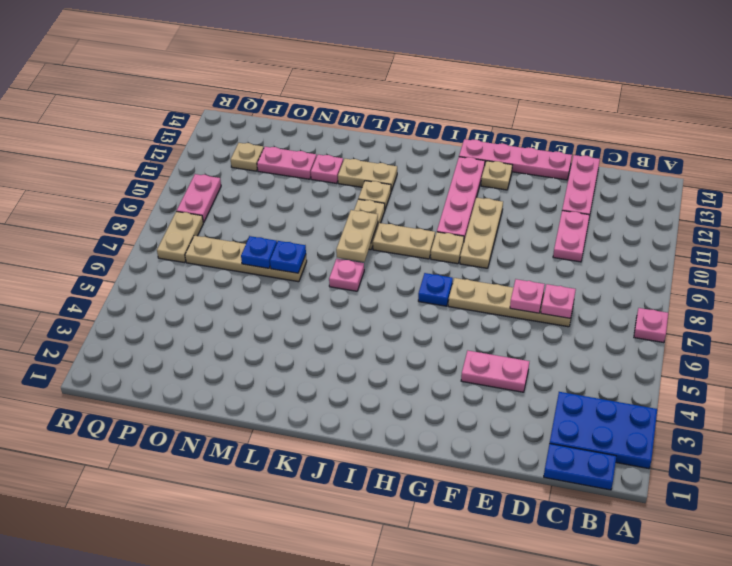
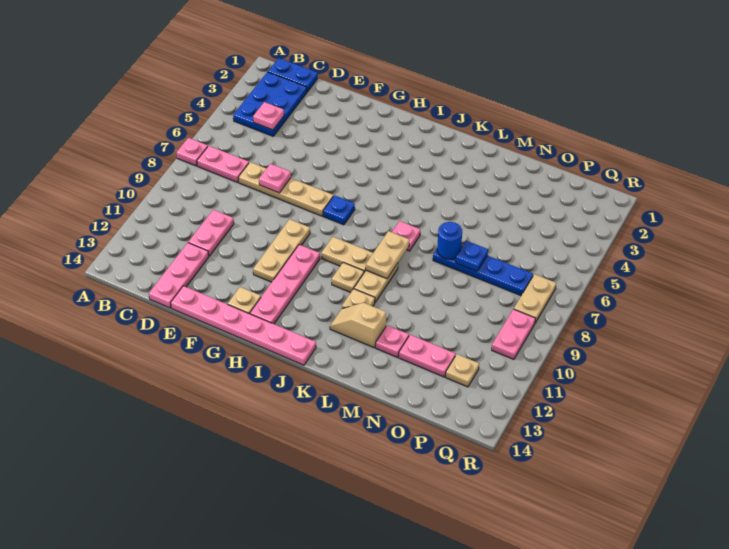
blue plate A2:C3 level 1 -> blue plate B2:C4 level 1
pink plate D7 level 2 -> pink plate C4 level 2
pink plate E4:F4 level 1 -> pink plate B7:C7 level 1
pink plate E14:H14 level 1 -> pink plate E14:J14 level 1
tan plate H9 level 1 -> tan plate J10 level 1
tan plate K12:L12 level 1 -> tan slope K12:L12 level 1 top L
tan plate M7:P7 level 1 -> blue plate M7:P7 level 1
blue plate M7 level 2 -> blue round brick M7 level 2

